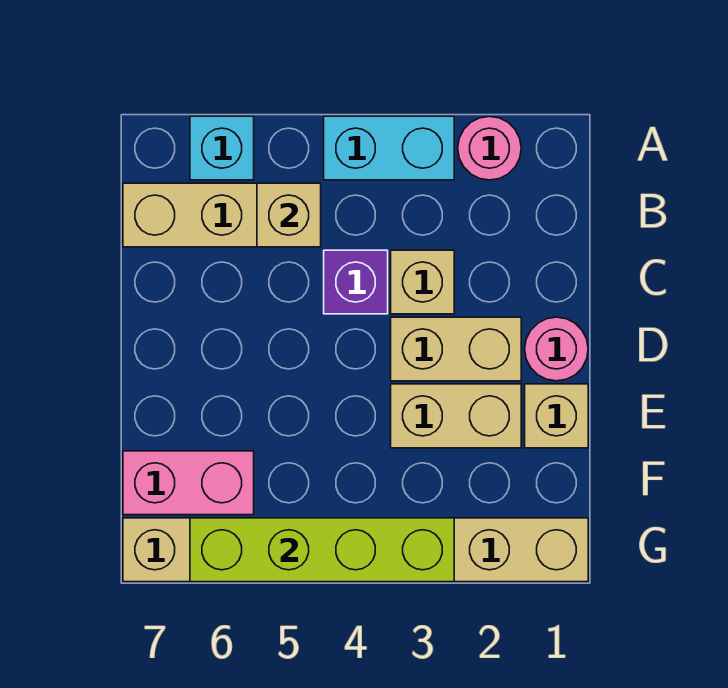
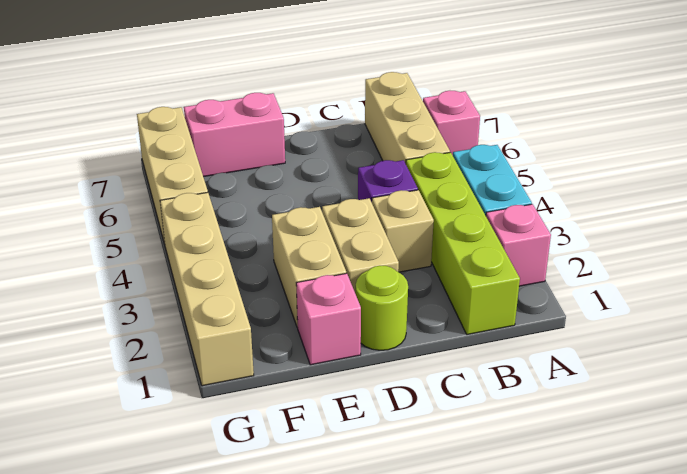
pink round brick A2 level 1 -> pink brick A2 level 1
cyan brick A6 level 1 -> pink brick A6 level 1
tan brick B5 level 2 -> none
pink round brick D1 level 1 -> lime round brick D1 level 1
tan brick E1 level 1 -> pink brick E1 level 1
pink brick F6:F7 level 1 -> pink brick E7:F7 level 1
lime brick G3:G6 level 2 -> lime brick B1:B4 level 1

